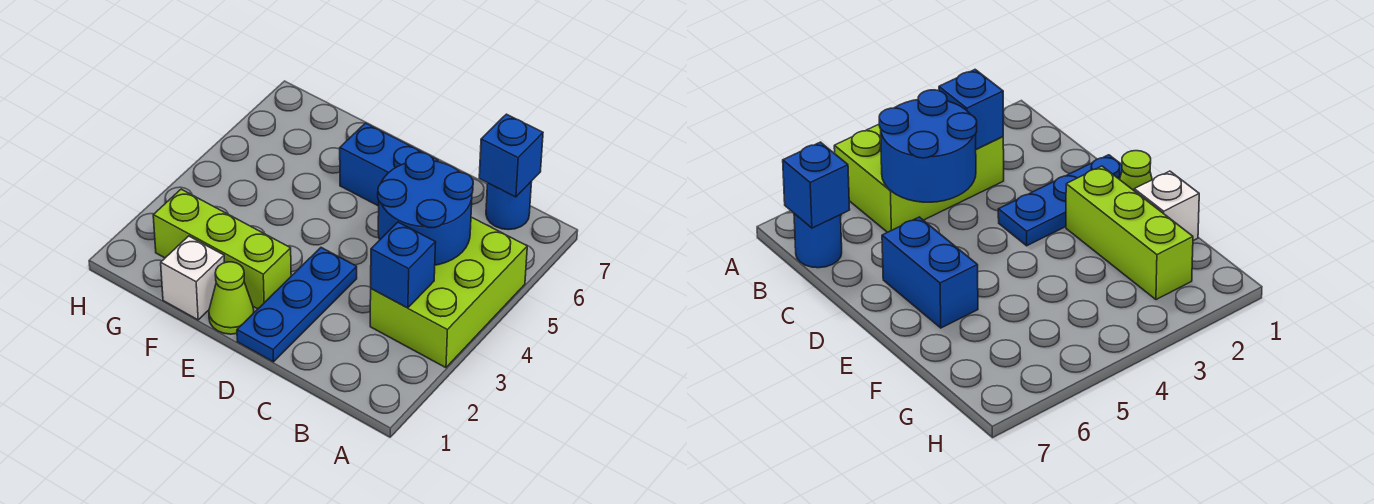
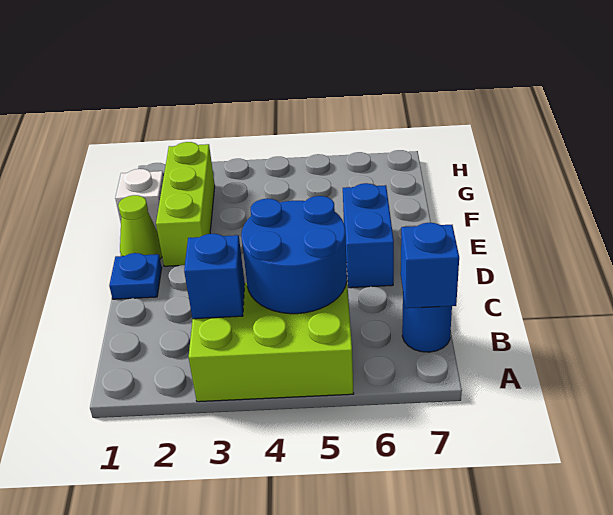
blue plate D1:D3 level 1 -> blue plate D1 level 1

